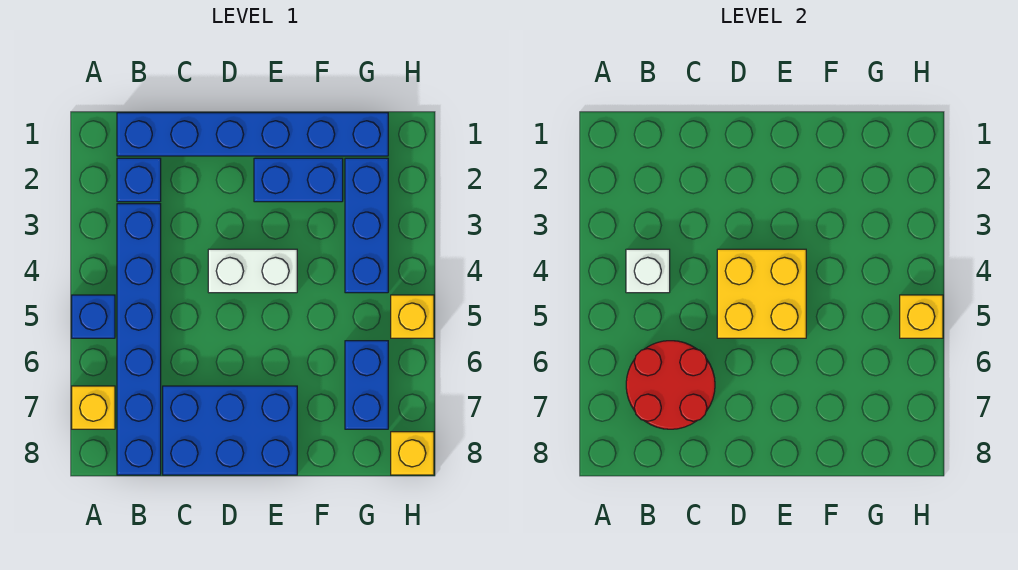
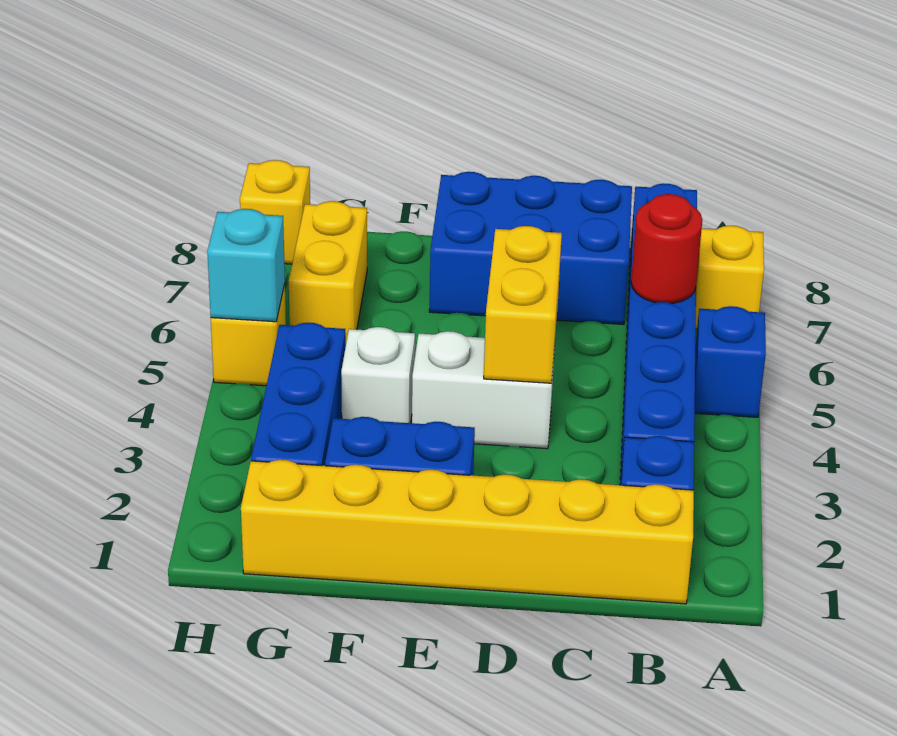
blue brick B1:G1 level 1 -> yellow brick B1:G1 level 1
white brick B4 level 2 -> white brick F4 level 1
red round brick B6:C7 level 2 -> red round brick B6 level 2
yellow brick D4:E5 level 2 -> yellow brick D4:D5 level 2
blue brick G6:G7 level 1 -> yellow brick G6:G7 level 1
yellow brick H5 level 2 -> cyan brick H5 level 2

